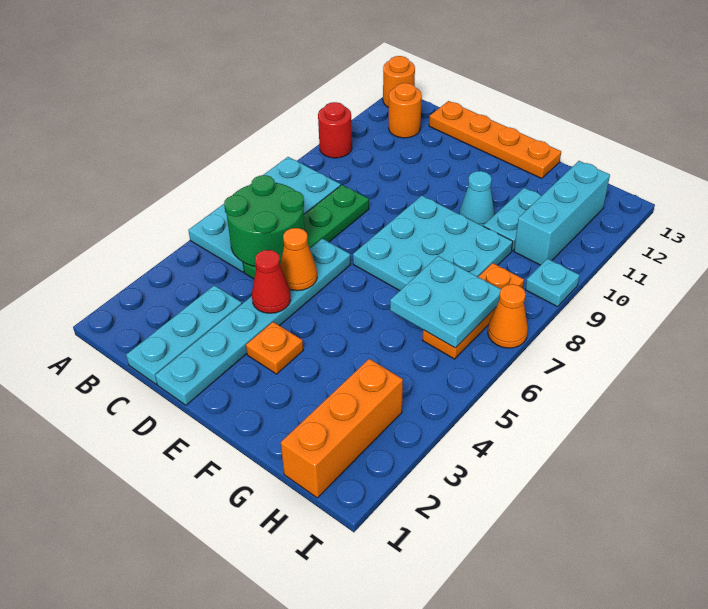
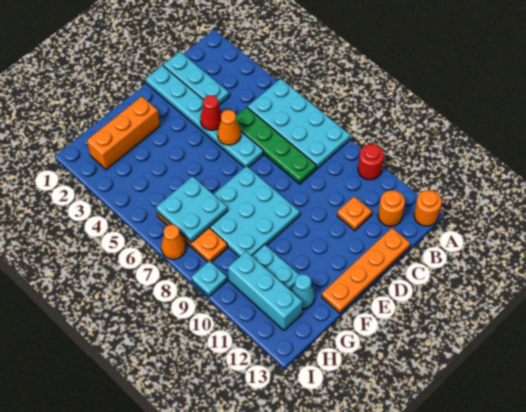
green round brick B5:C6 level 2 -> none
orange plate E3 level 1 -> orange plate C11 level 1
cyan cone F10 level 1 -> cyan cone G12 level 1
orange brick H1:H3 level 1 -> orange brick F2:H2 level 1

